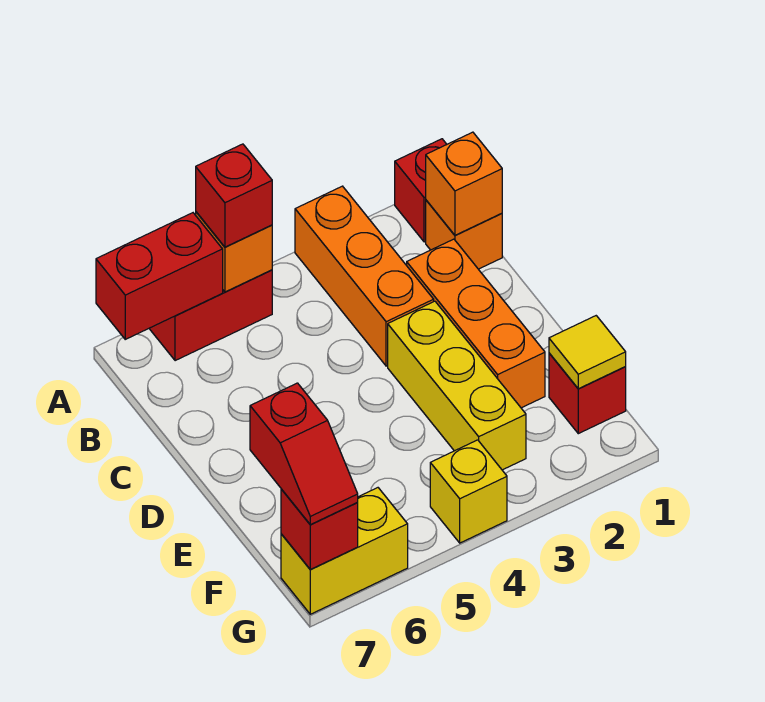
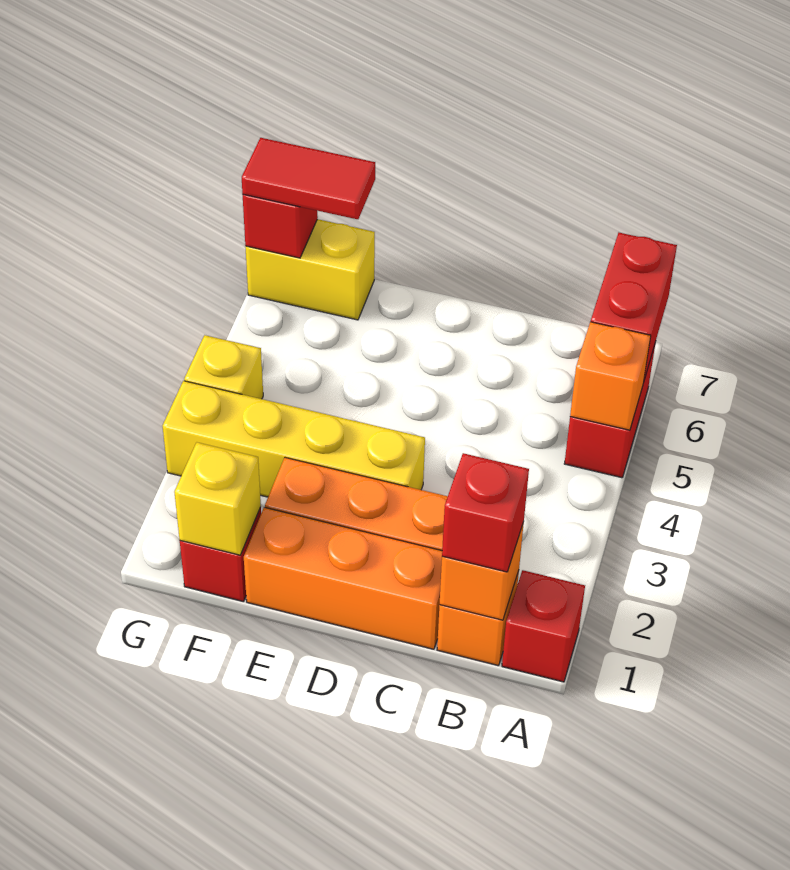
orange brick A3:C3 level 1 -> orange brick C1:E1 level 1
red brick A5 level 3 -> red brick B1 level 3
yellow brick D3:F3 level 1 -> yellow brick D3:G3 level 1
yellow tile F1 level 2 -> yellow brick F1 level 2
red slope F7:G7 level 3 top F -> red tile F7:G7 level 3
yellow brick G6:G7 level 1 -> yellow brick F7:G7 level 1

